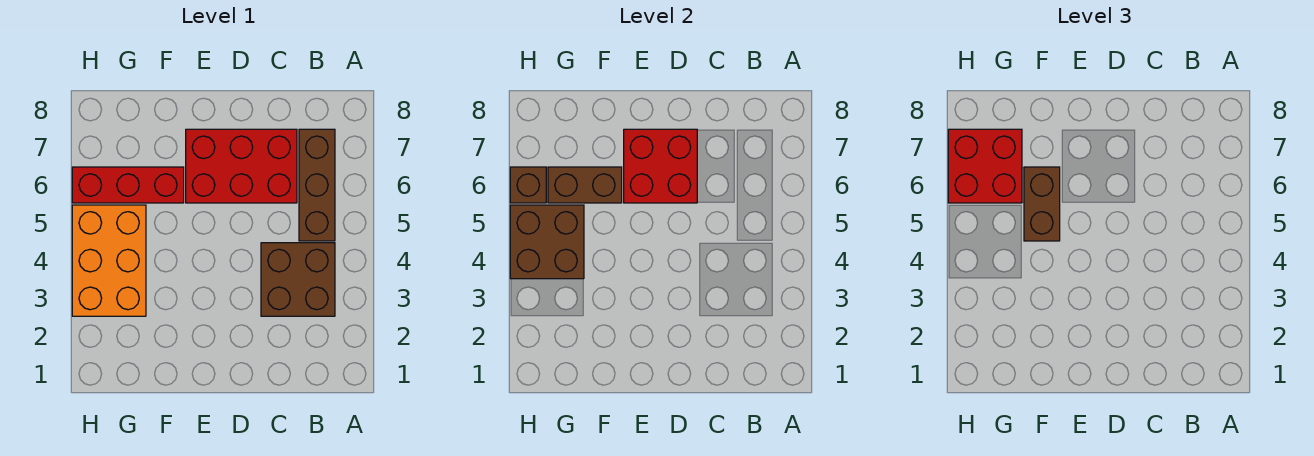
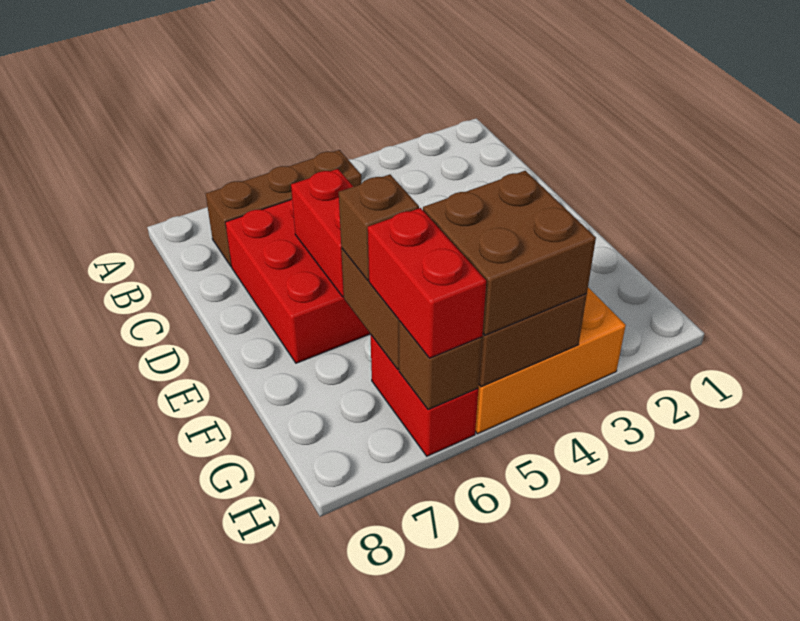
brown brick B3:C4 level 1 -> brown brick G4:H5 level 3
red brick D6:E7 level 2 -> red brick D6:E6 level 2
brown brick F5:F6 level 3 -> brown brick F6 level 3
red brick F6:H6 level 1 -> red brick G6:H6 level 1
red brick G6:H7 level 3 -> red brick G6:H6 level 3

